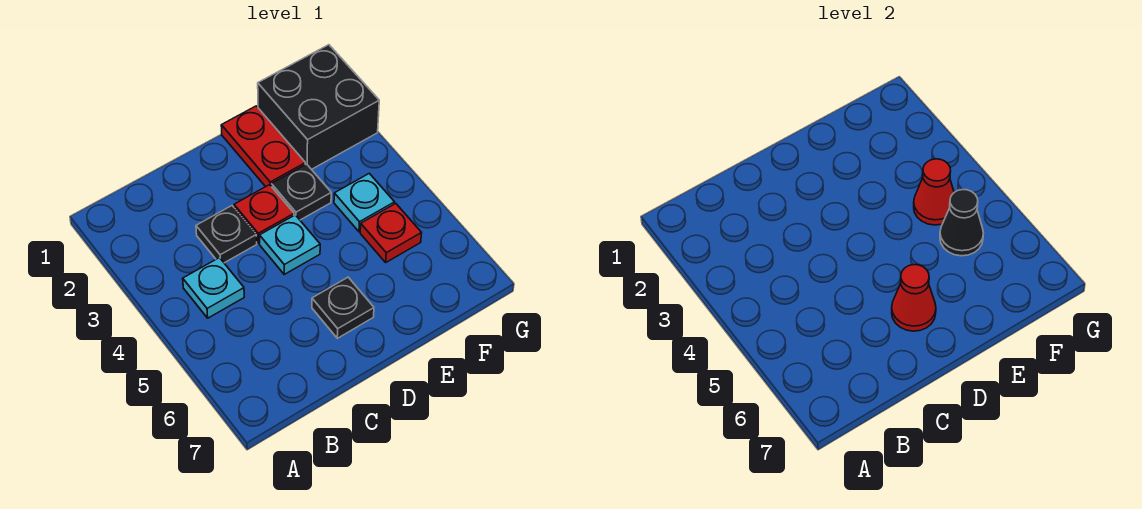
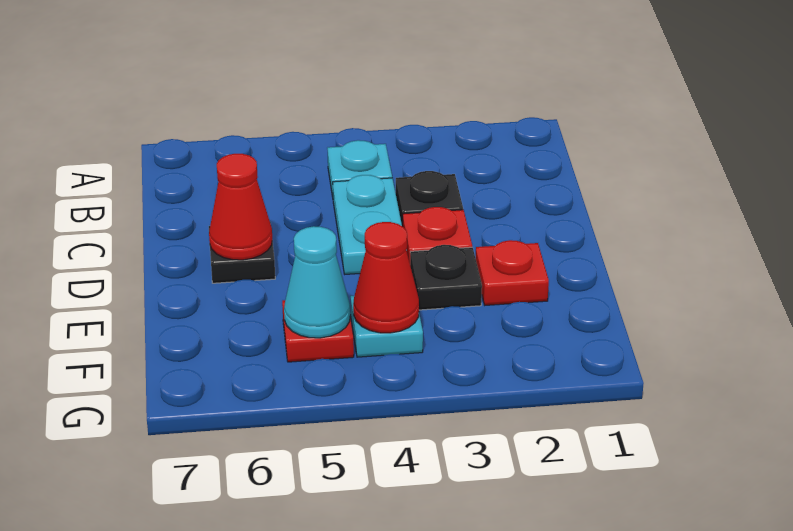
cyan plate D4 level 1 -> cyan plate C4:D4 level 1
red plate E1:E2 level 1 -> red plate E2 level 1
black brick F1:G2 level 1 -> none
black cone F5 level 2 -> cyan cone F5 level 2

